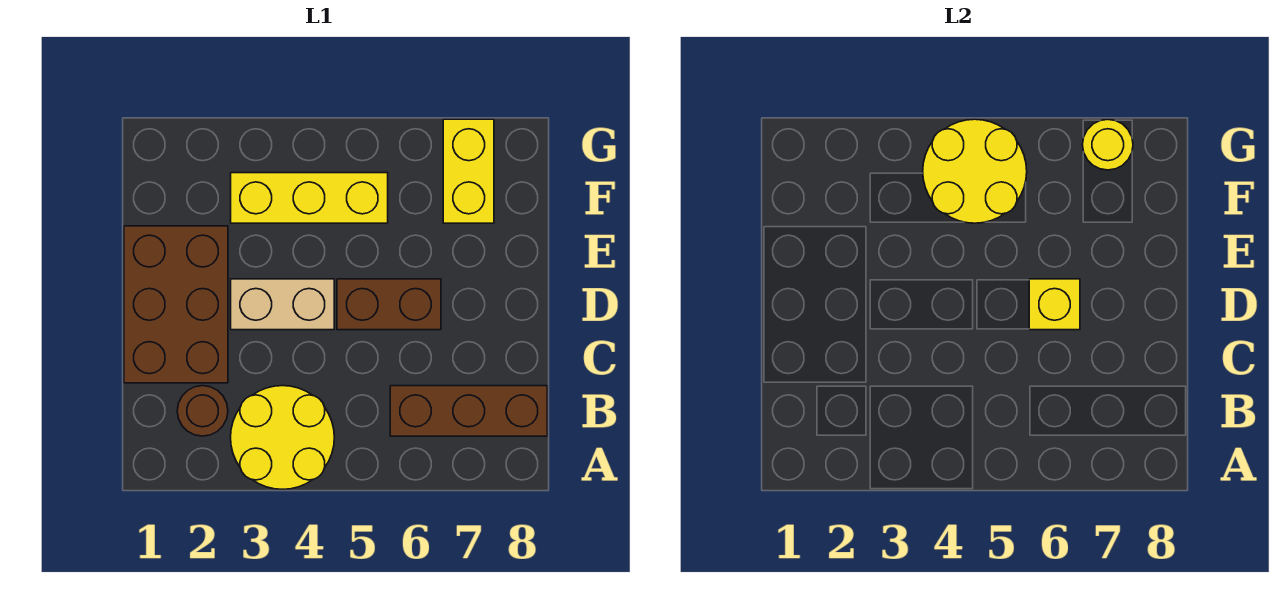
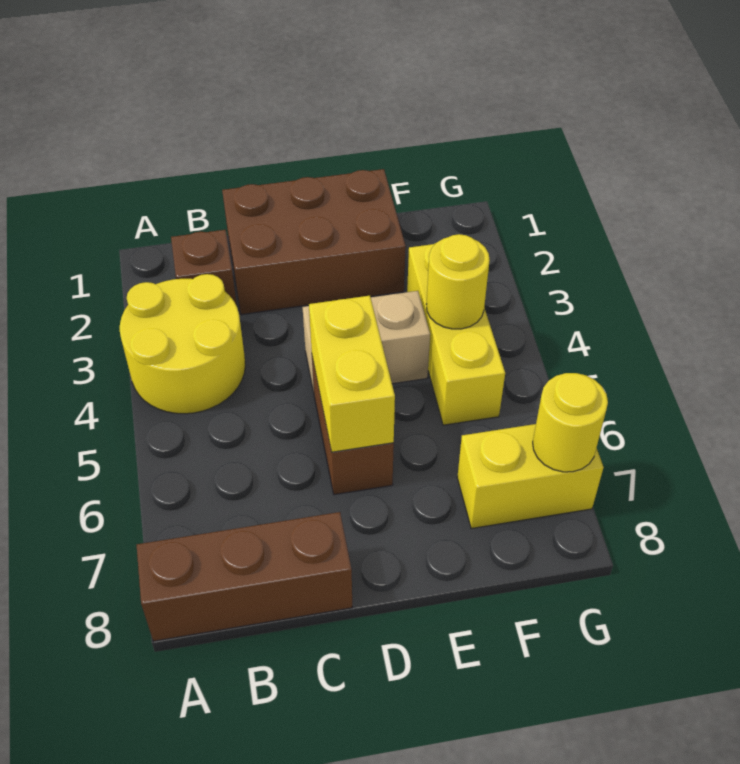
brown round brick B2 level 1 -> brown brick B2 level 1
brown brick B6:B8 level 1 -> brown brick A8:C8 level 1
tan brick D3:D4 level 1 -> tan brick D4:E4 level 1
yellow brick D6 level 2 -> yellow brick D5:D6 level 2
yellow round brick F4:G5 level 2 -> yellow round brick F4 level 2

